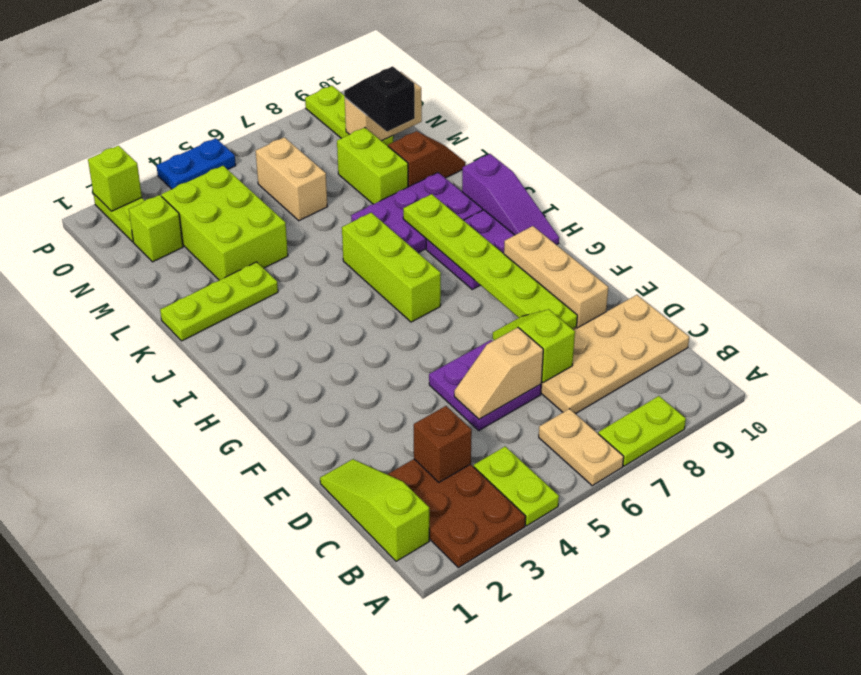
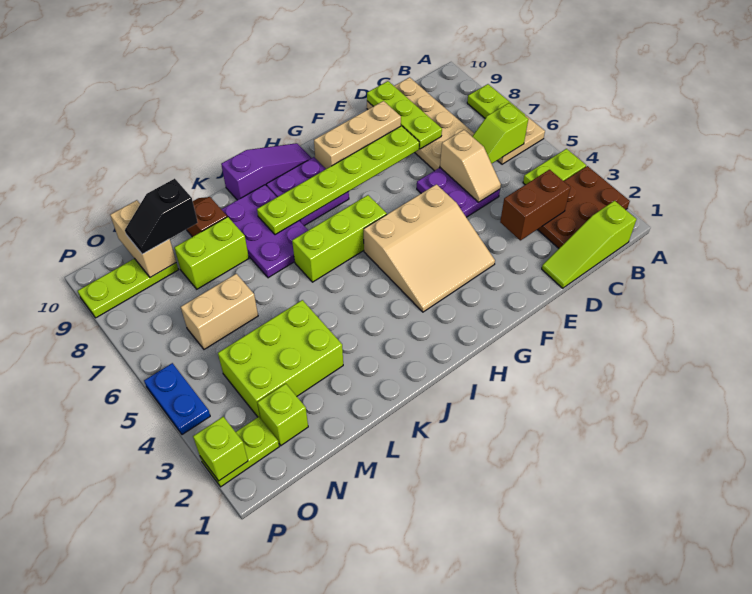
brown brick C3 level 2 -> brown brick C3:D3 level 2
lime slope D7:E7 level 2 top D -> lime slope B6:C6 level 2 top B
none -> tan slope F3:H5 level 1 top 5
lime plate K1:K3 level 1 -> lime plate D8:D10 level 2

